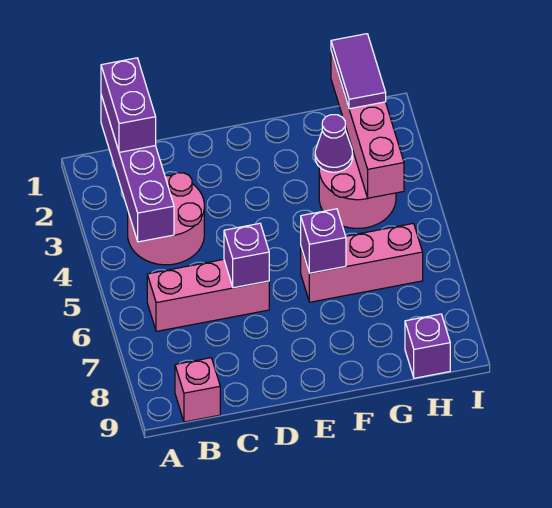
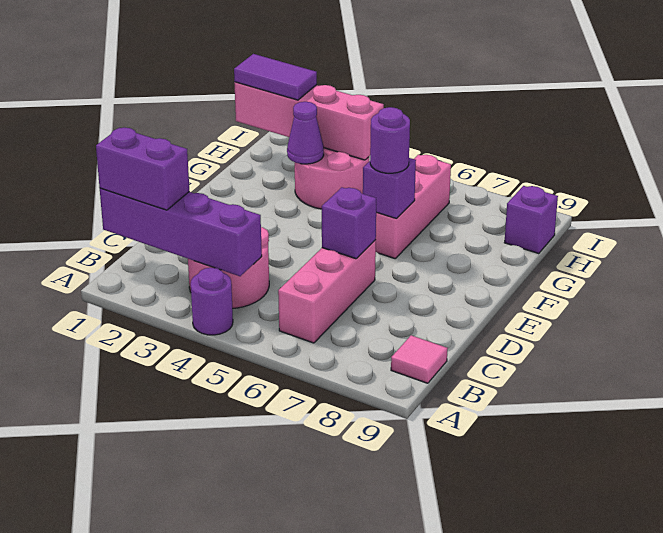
none -> purple round brick A4 level 1
pink brick B9 level 1 -> pink tile B9 level 1
none -> purple round brick F6 level 3

